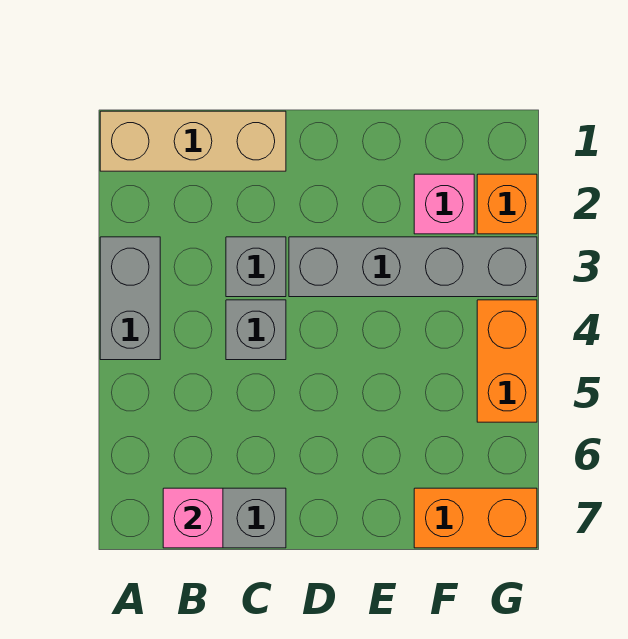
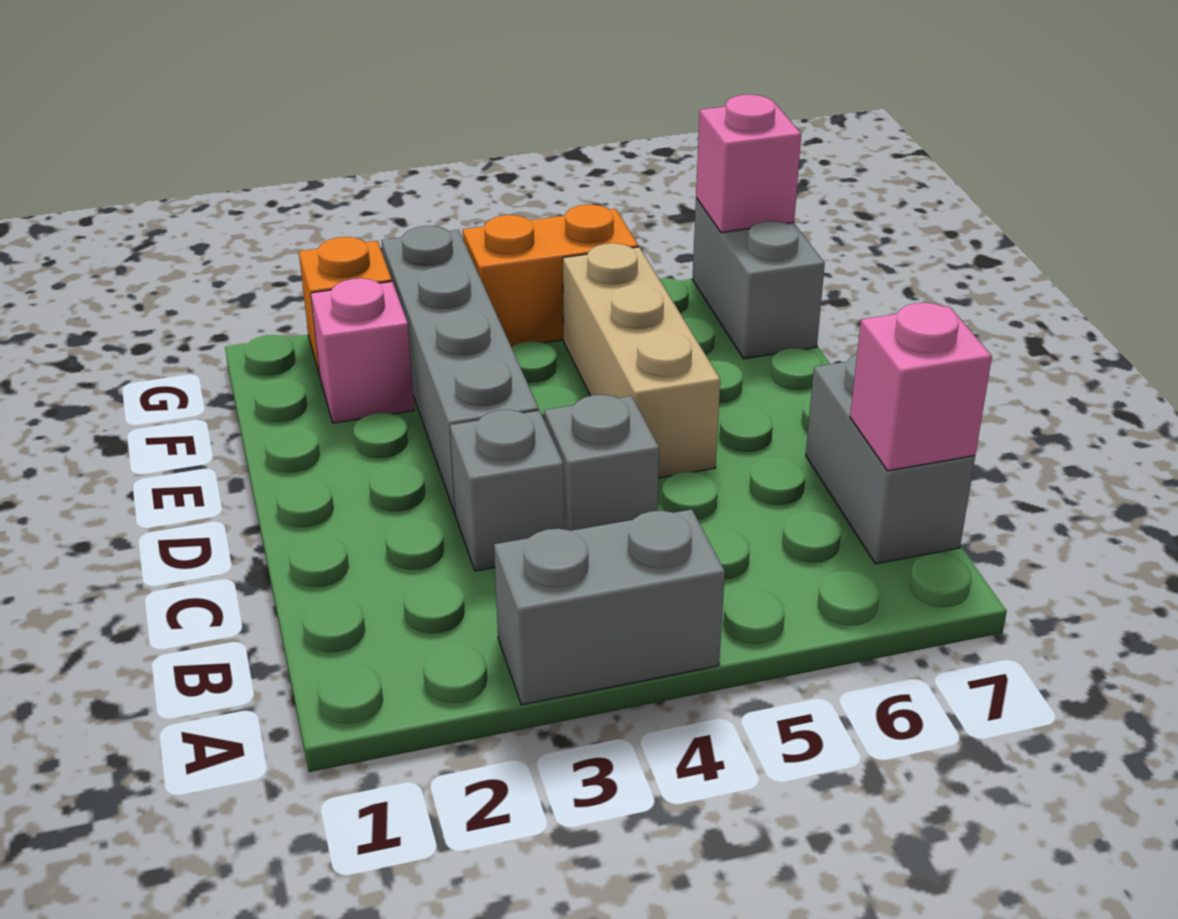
tan brick A1:C1 level 1 -> tan brick D5:F5 level 1
orange brick F7:G7 level 1 -> grey brick F7:G7 level 1
none -> pink brick G7 level 2

